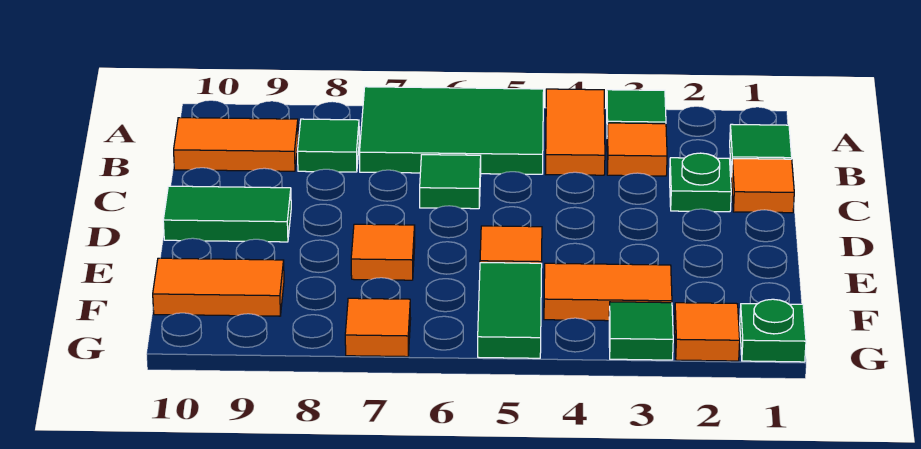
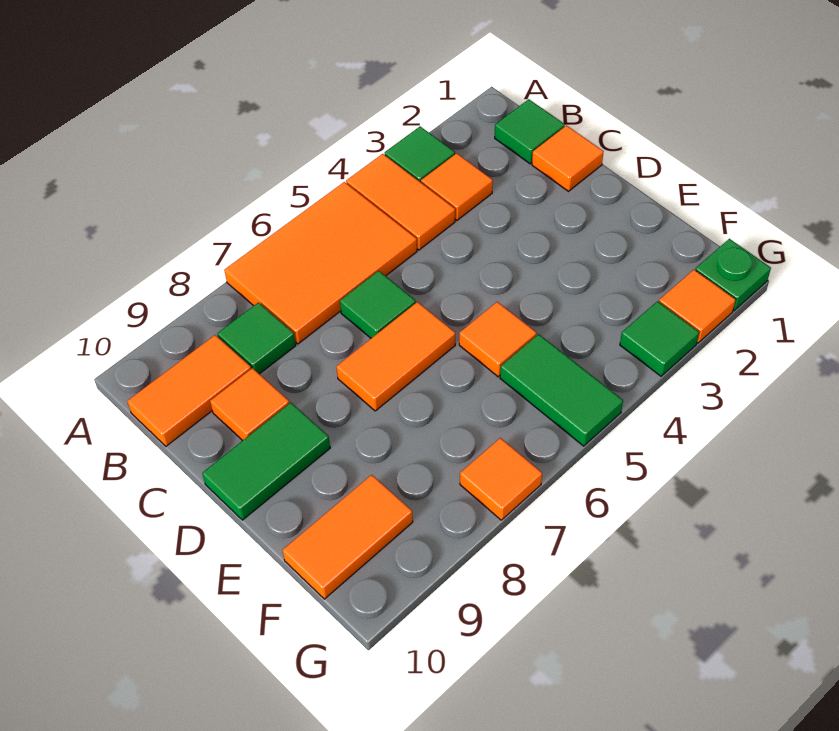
green tile A5:B7 level 1 -> orange tile A5:B7 level 1
green plate C2 level 1 -> none
orange tile E7 level 1 -> orange tile C9 level 1
orange tile F3:F4 level 1 -> orange tile D6:D7 level 1

